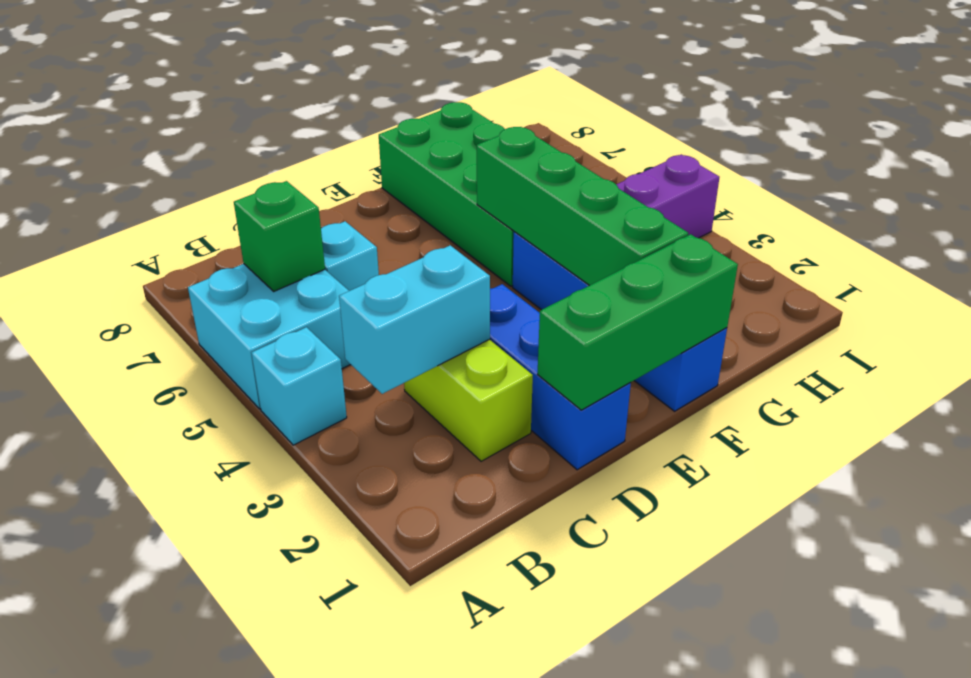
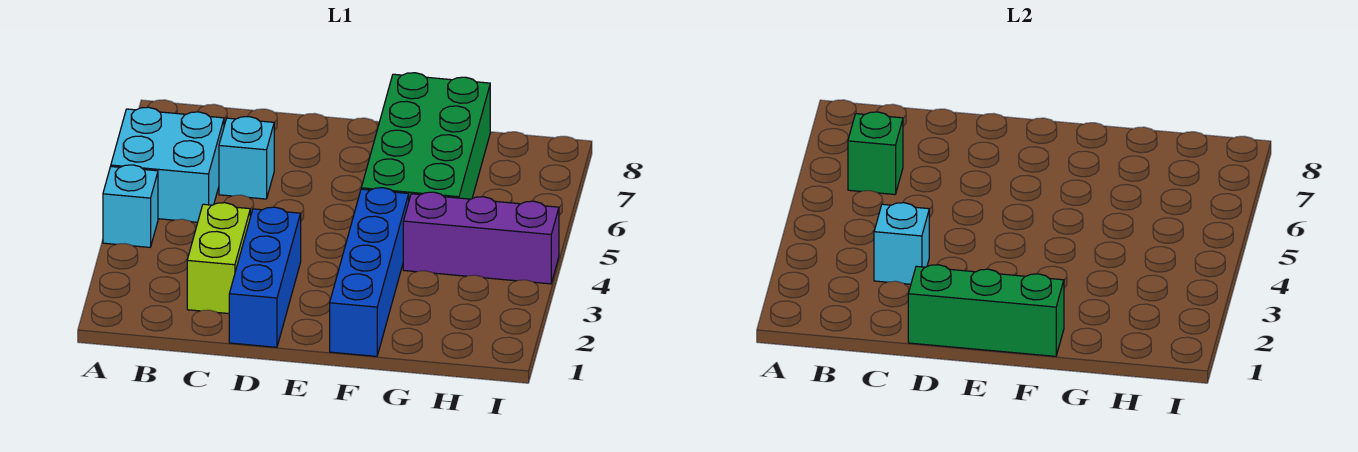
cyan brick B3:C3 level 2 -> cyan brick C3 level 2
green brick F2:F5 level 2 -> none

